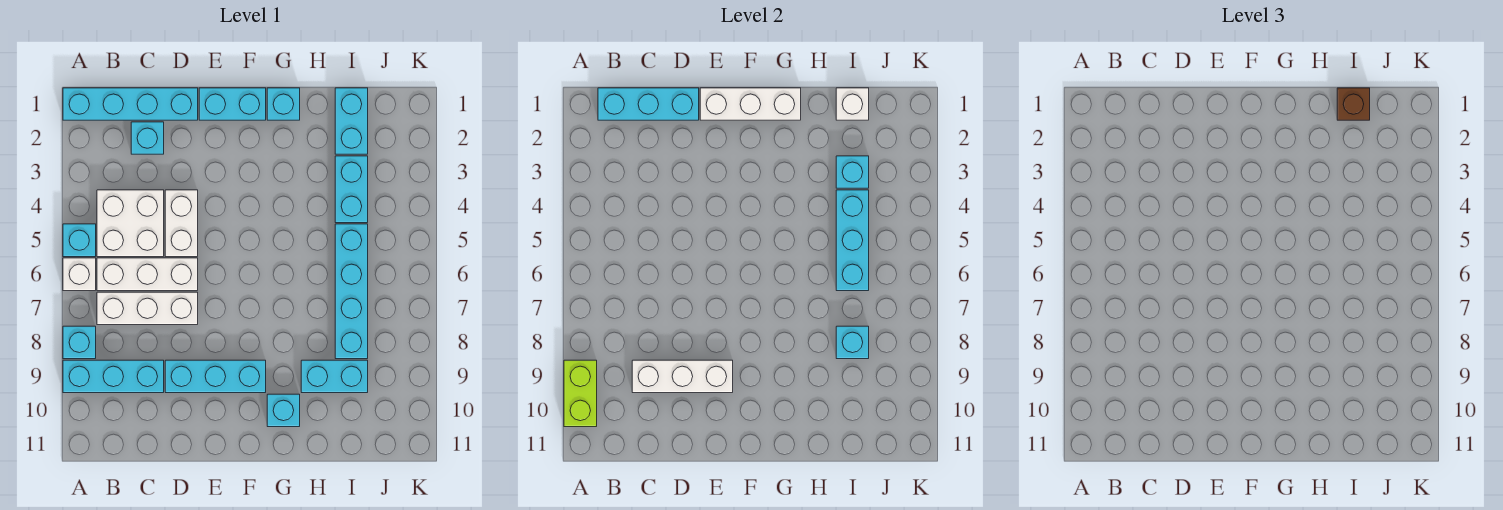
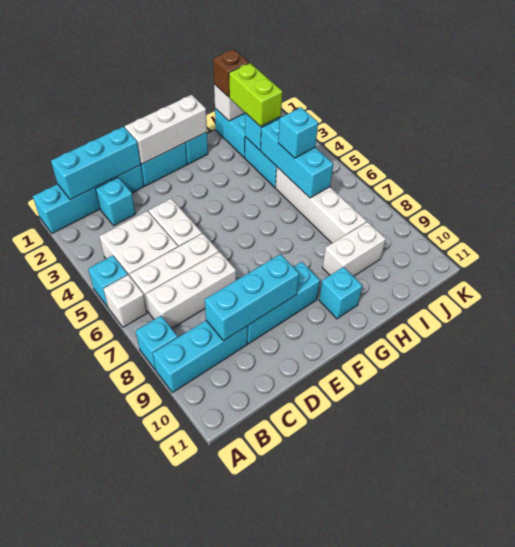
lime brick A9:A10 level 2 -> lime brick I2:I3 level 3
white brick C9:E9 level 2 -> cyan brick C9:E9 level 2
cyan brick H9:I9 level 1 -> white brick H9:I9 level 1
cyan brick I5:I8 level 1 -> white brick I5:I8 level 1
cyan brick I8 level 2 -> cyan brick I5 level 3

